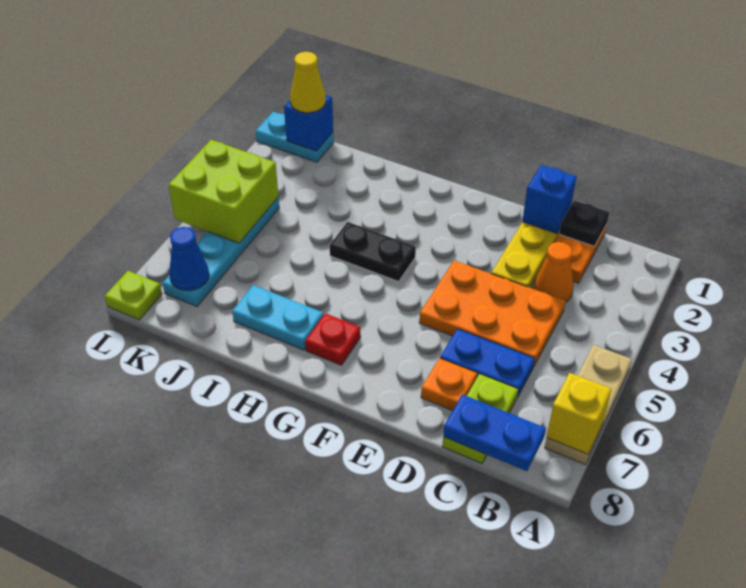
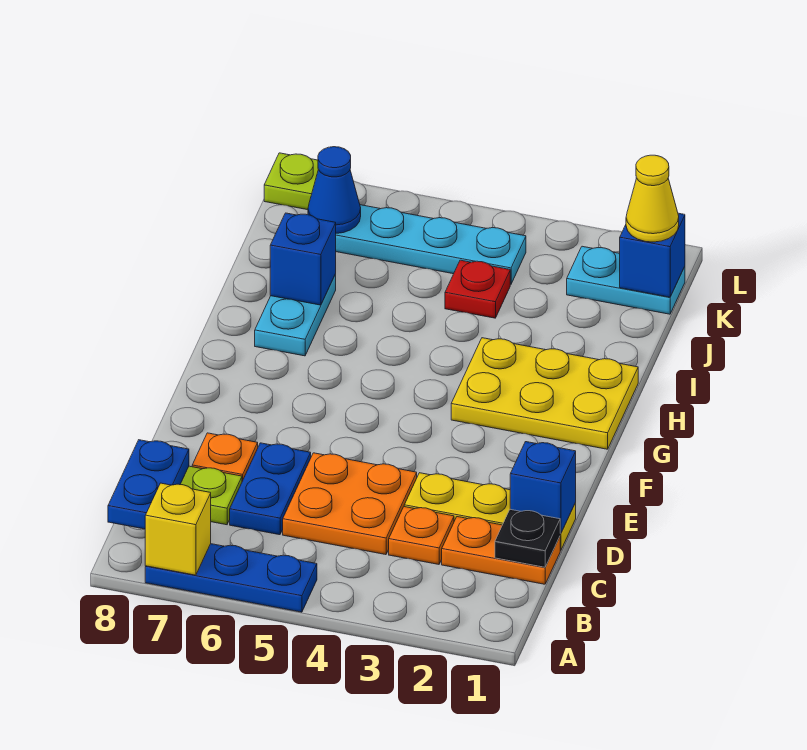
tan plate A5:A7 level 1 -> blue plate A5:A7 level 1
orange cone C3 level 1 -> orange plate C3 level 1
orange plate C4:E5 level 1 -> orange plate C4:D5 level 1
none -> yellow plate G1:H3 level 1
black plate G4:H4 level 1 -> none
red plate G7 level 1 -> red plate J4 level 1
none -> blue brick I7 level 2
cyan plate K1:L1 level 1 -> cyan plate K1:K2 level 1
lime brick K4:L5 level 2 -> none

